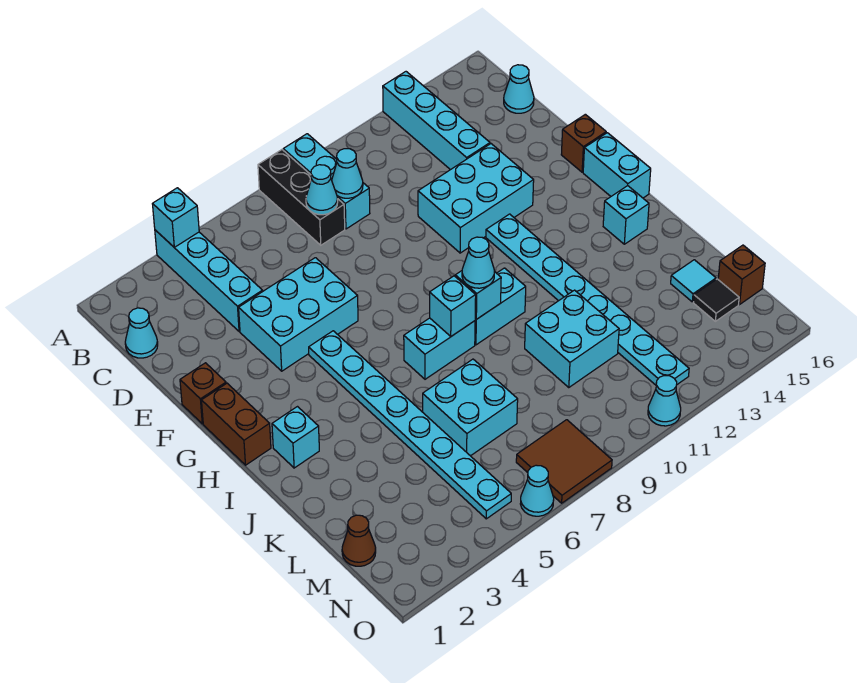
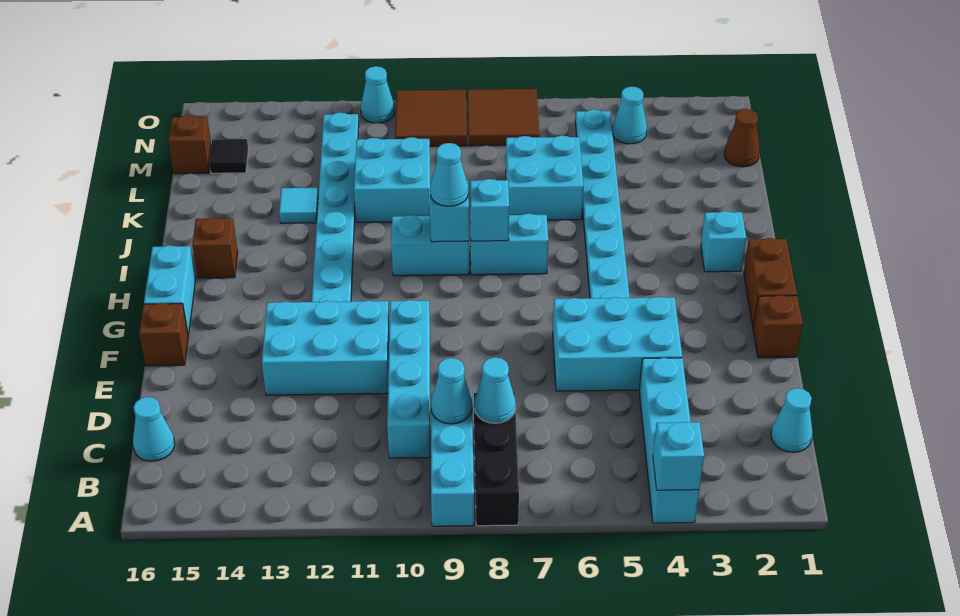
cyan brick A13:D13 level 1 -> cyan brick C10:F10 level 1
cyan brick I15 level 1 -> brown brick I15 level 1
cyan tile L15 level 1 -> cyan tile K13 level 1
none -> brown tile N9:O10 level 1
cyan cone O6 level 1 -> cyan cone N4 level 1

